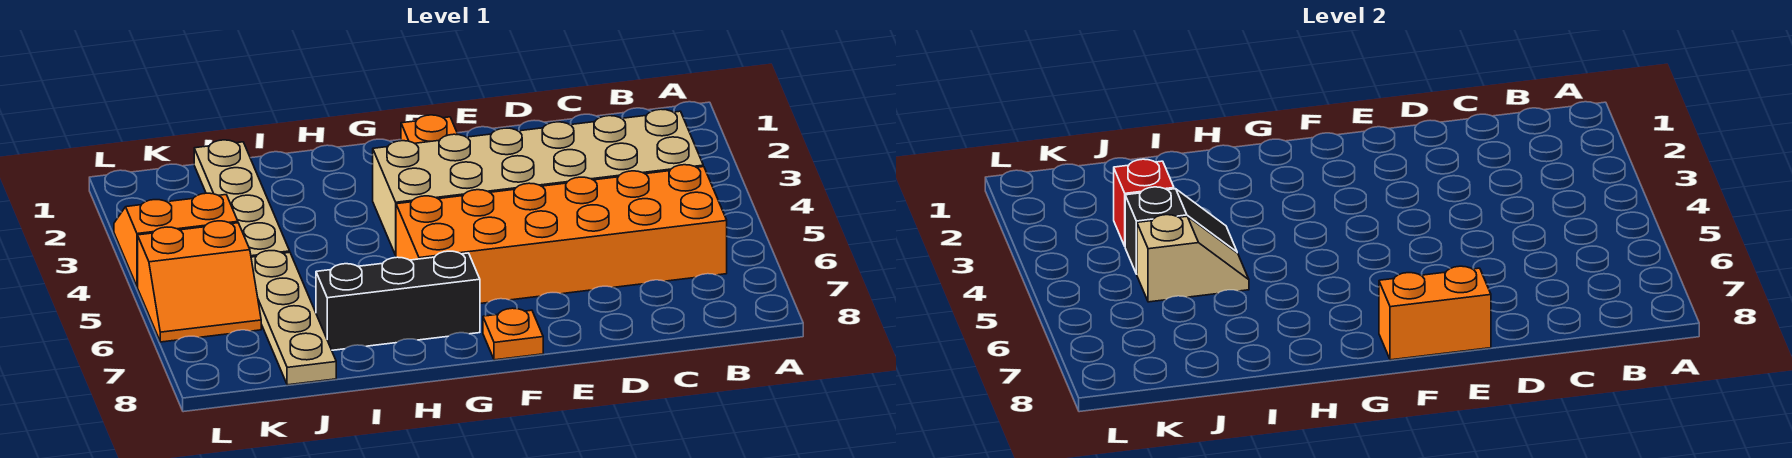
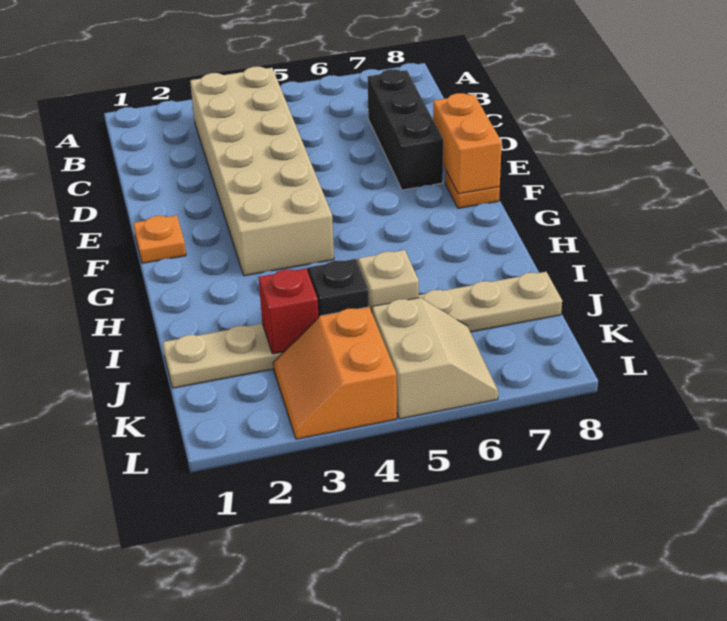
orange brick B5:G6 level 1 -> none
black brick G7:I7 level 1 -> black brick C7:E7 level 1
orange slope K5:L6 level 1 top 5 -> tan slope K5:L6 level 1 top 5

